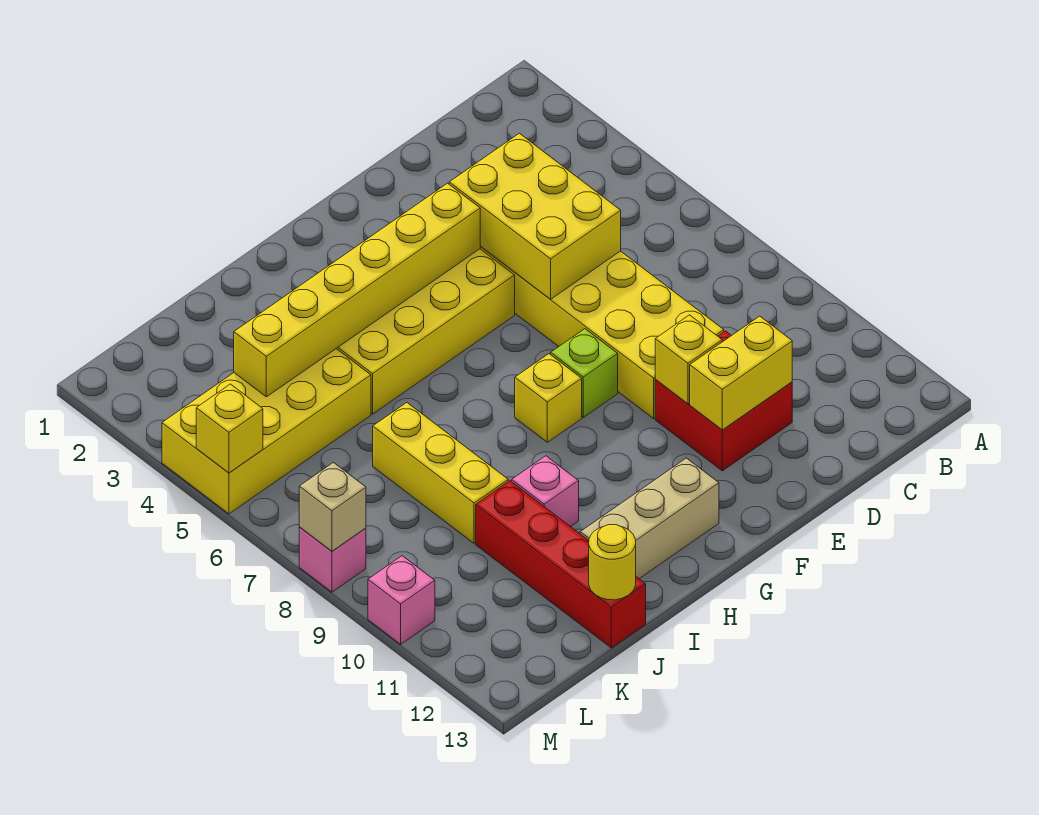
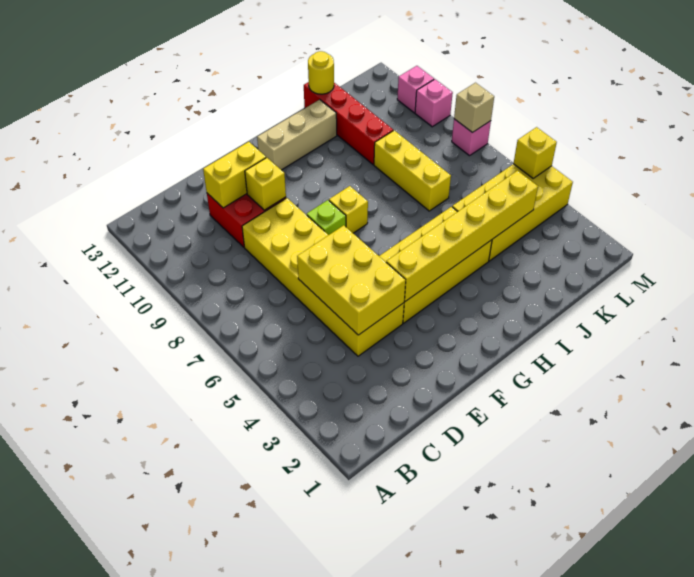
pink brick I10 level 1 -> pink brick M11 level 1

